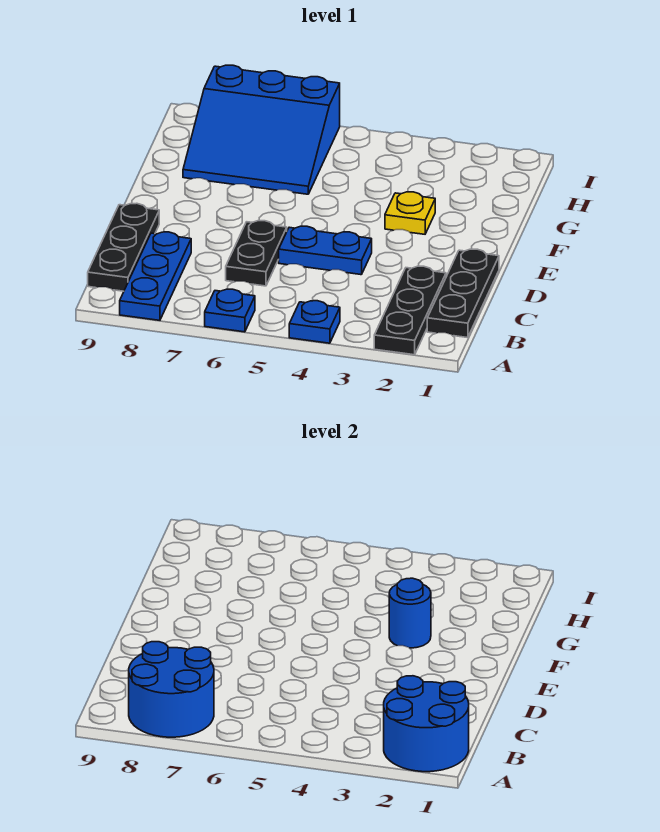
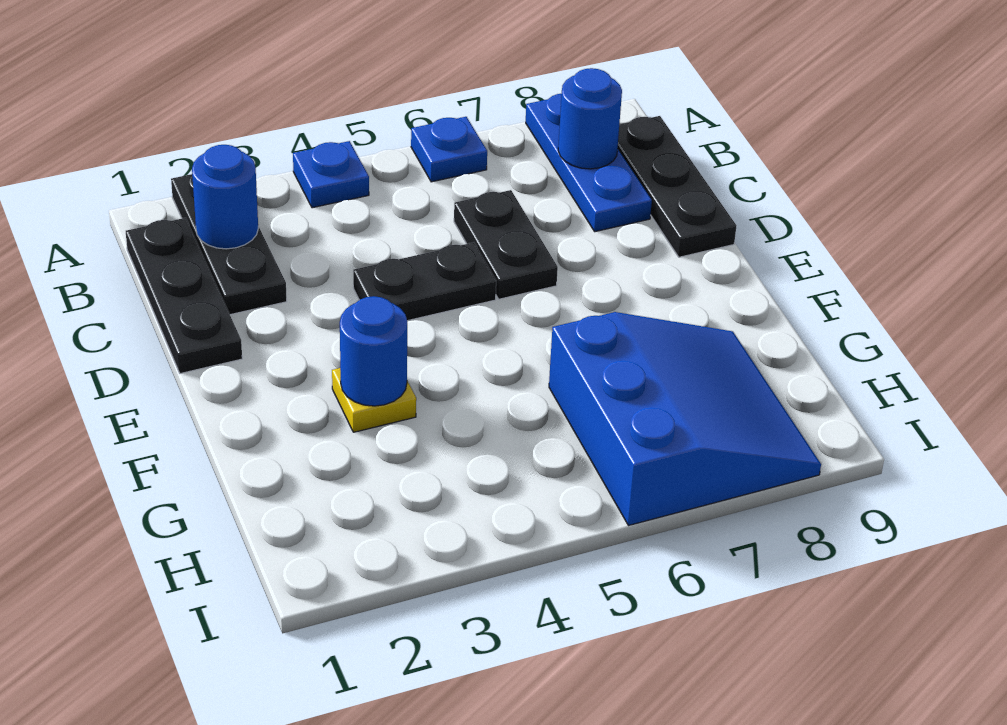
blue round brick A1:B2 level 2 -> blue round brick B2 level 2
blue round brick A7:B8 level 2 -> blue round brick B8 level 2
blue plate D4:D5 level 1 -> black plate D4:D5 level 1
blue slope G6:I8 level 1 top I -> blue slope G6:I8 level 1 top 6

